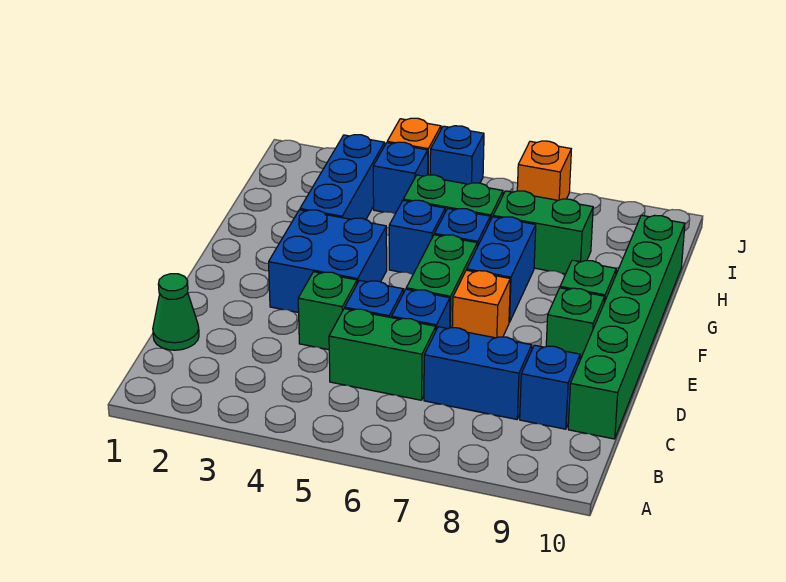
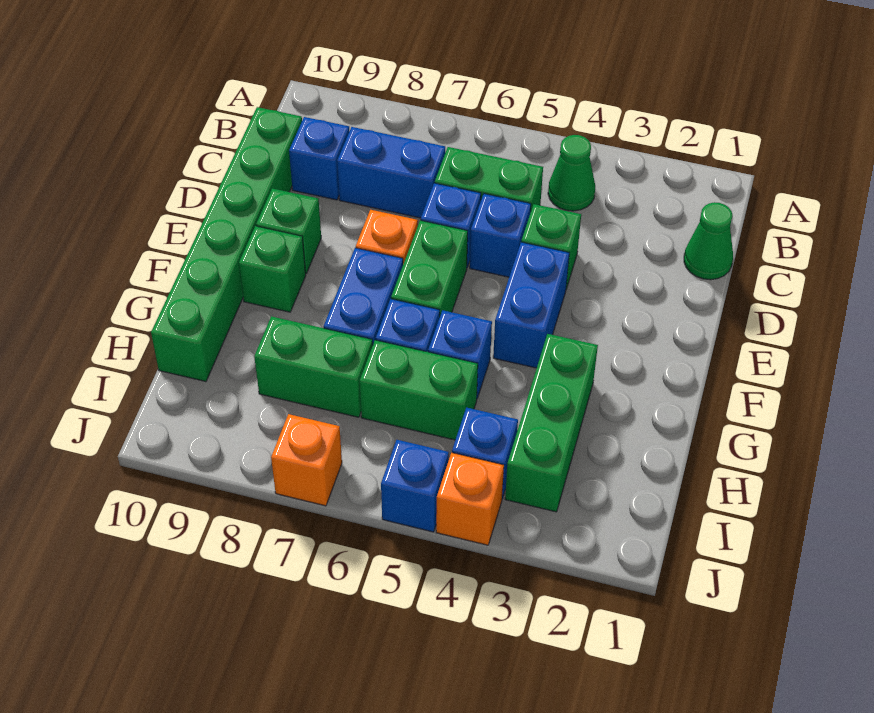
none -> green cone B4 level 1
blue brick E3:F4 level 1 -> blue brick E4:F4 level 1
blue brick G3:I3 level 1 -> green brick G3:I3 level 1

